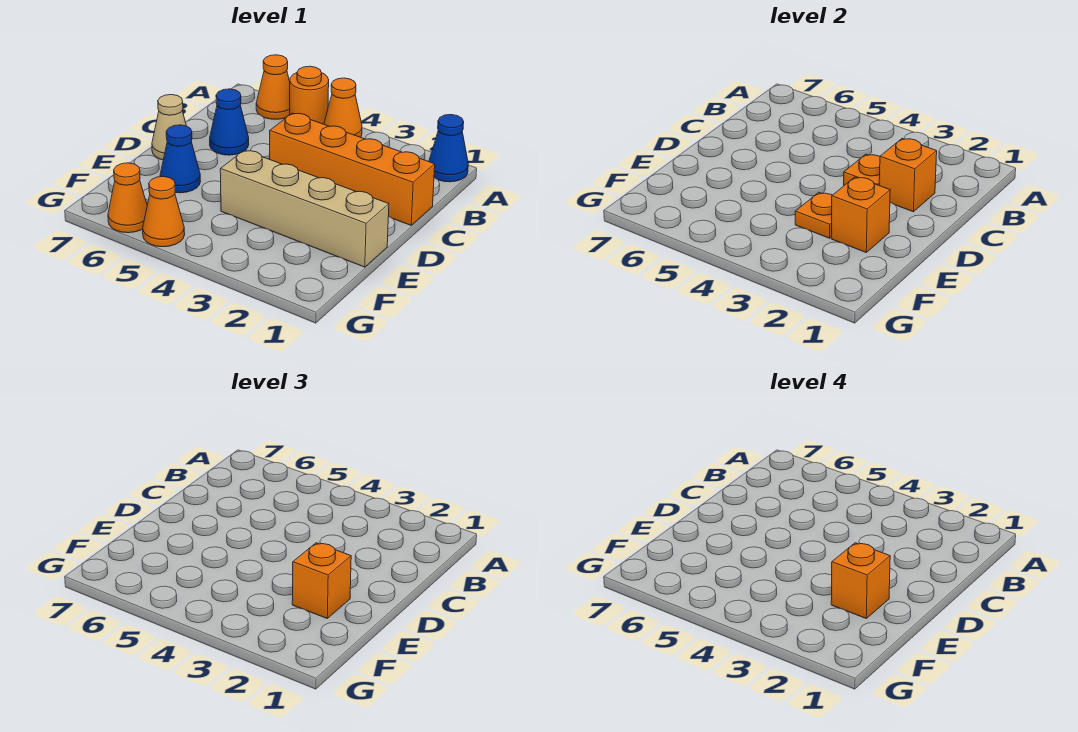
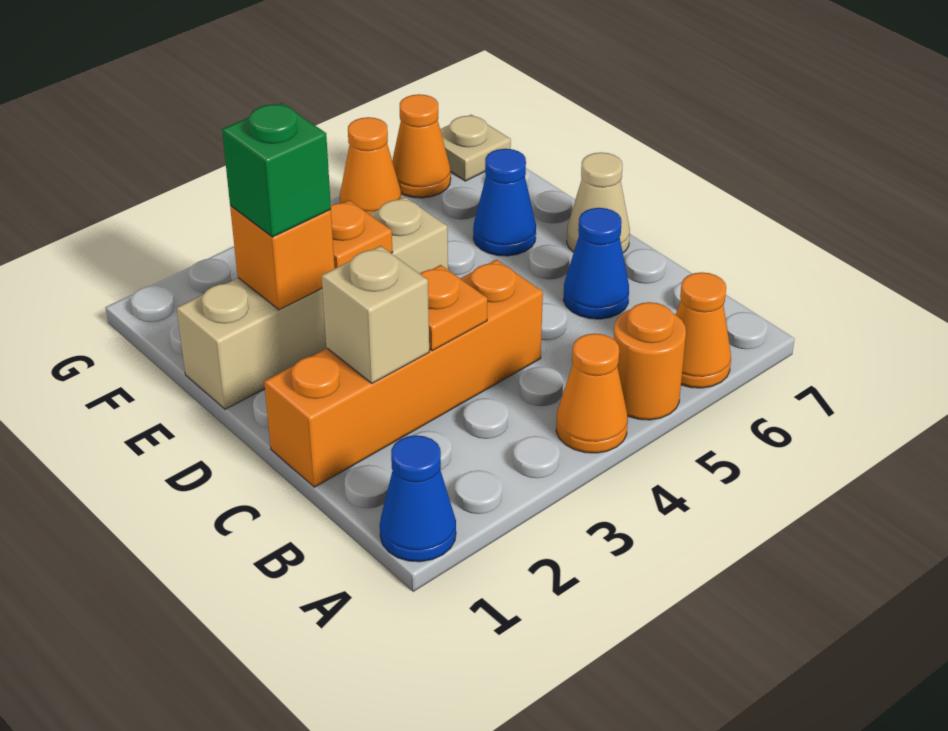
orange brick C2 level 2 -> tan brick C2 level 2
orange brick E2 level 3 -> green brick E2 level 3
orange brick E2 level 4 -> none
none -> tan plate G7 level 1

